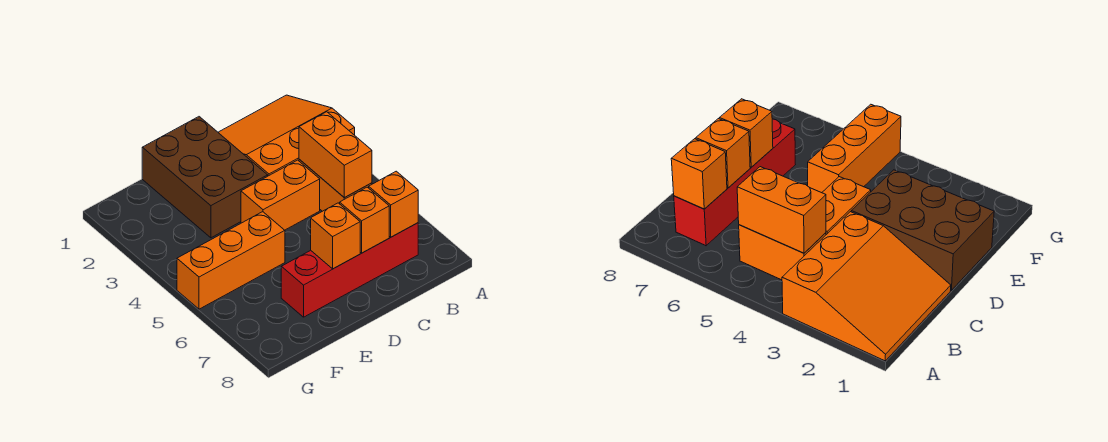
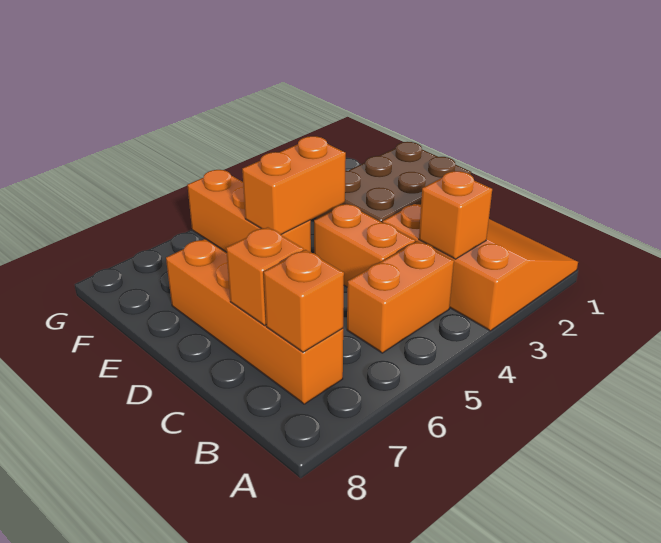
orange brick B4:B5 level 2 -> orange brick E4:E5 level 2
red brick B7:E7 level 1 -> orange brick B7:E7 level 1
orange brick D7 level 2 -> orange brick B3 level 2

